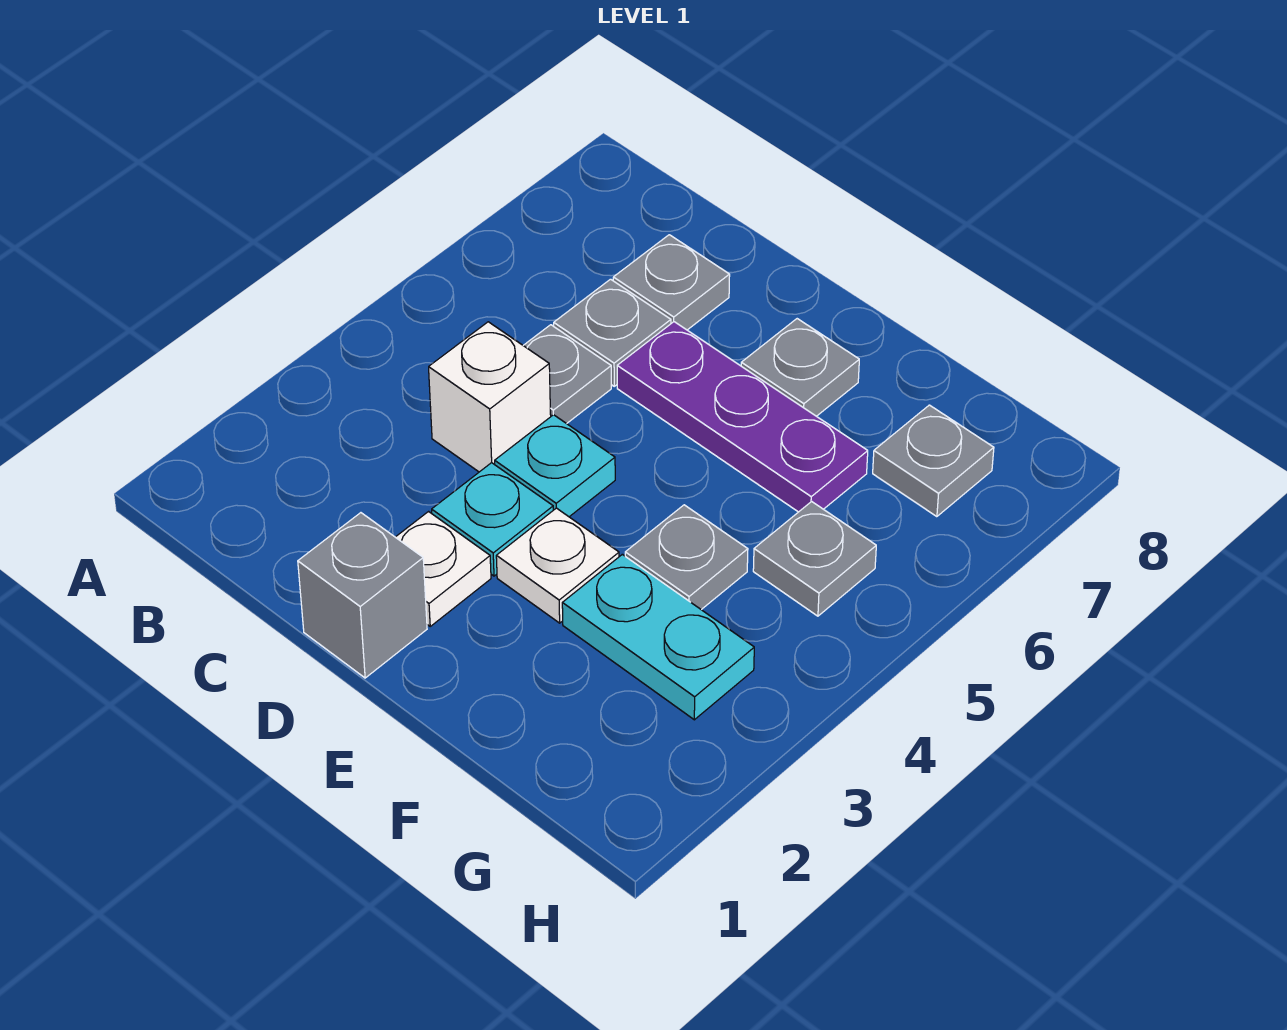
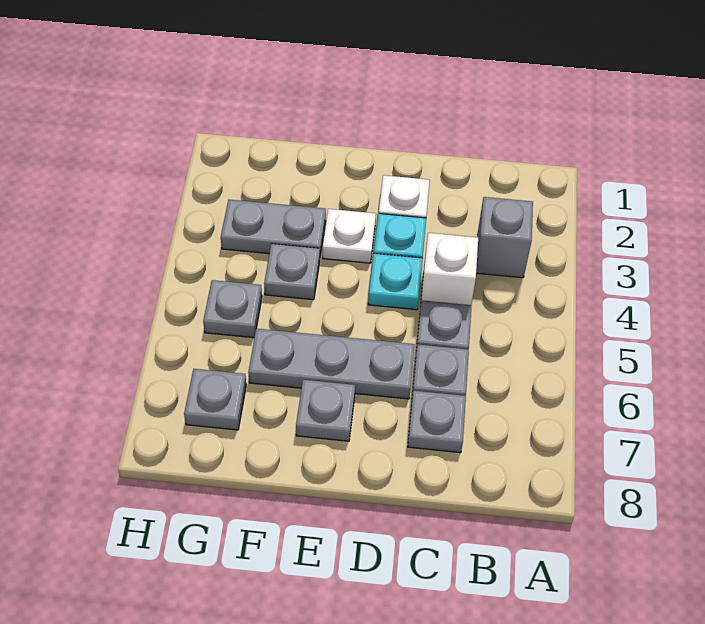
grey brick D1 level 1 -> grey brick B3 level 1
purple plate D6:F6 level 1 -> grey plate D6:F6 level 1
cyan plate F3:G3 level 1 -> grey plate F3:G3 level 1

